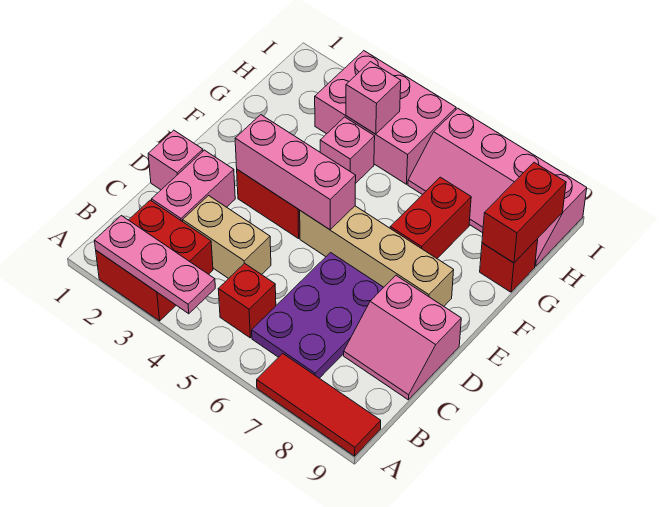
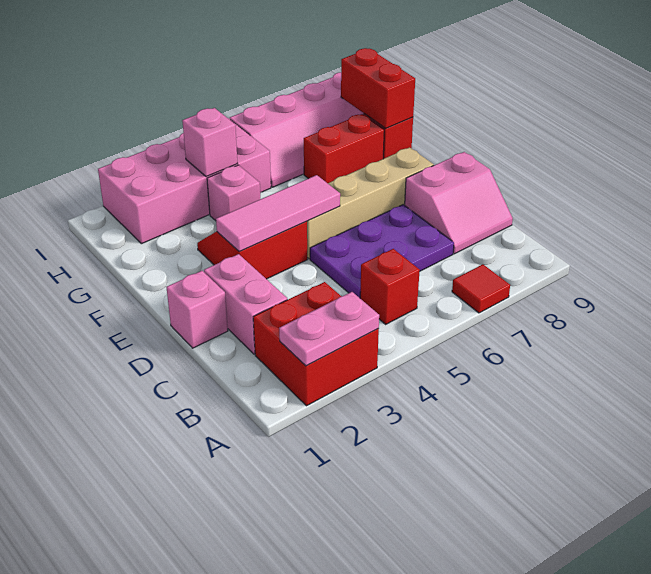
pink plate A2:A4 level 2 -> pink plate A2:A3 level 2
red tile A7:A9 level 1 -> red tile A7 level 1
purple plate B6:D7 level 1 -> purple plate C5:D7 level 1
tan brick C3:C4 level 1 -> none
pink brick E3:E5 level 2 -> pink tile E3:E5 level 2
red brick F7:G7 level 1 -> red brick G7:G8 level 1
pink brick H3:I5 level 1 -> pink brick H2:I5 level 1

